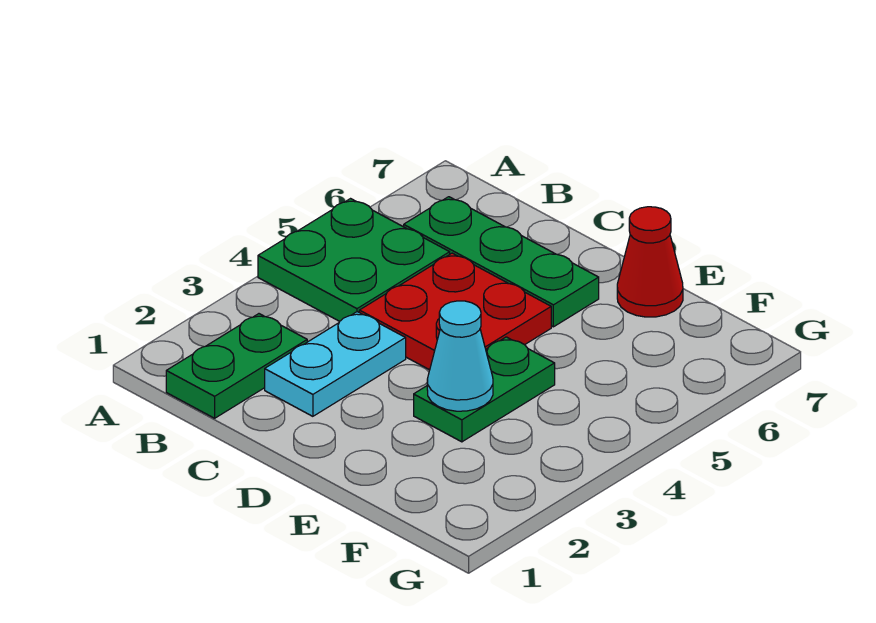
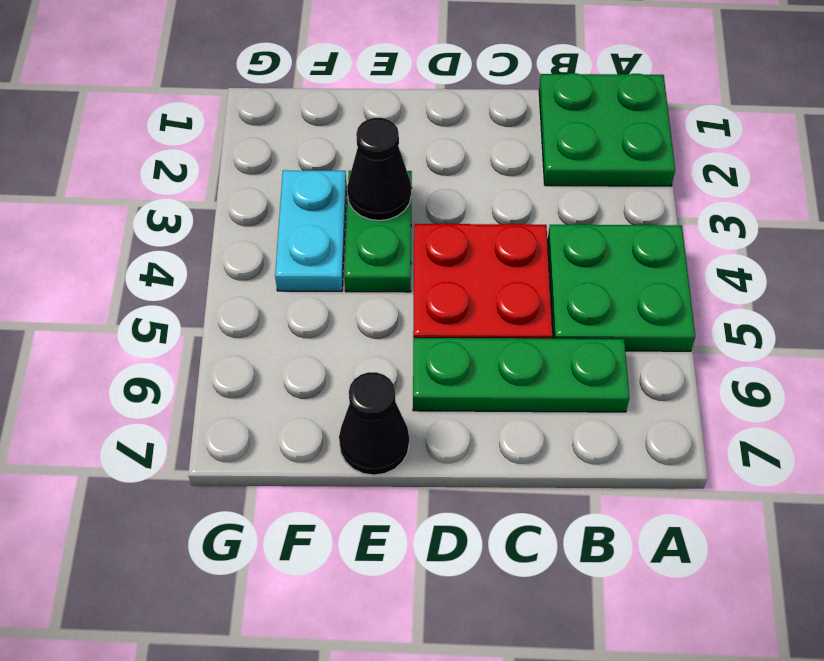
green plate B1:B2 level 1 -> green plate A1:B2 level 1
cyan plate C2:C3 level 1 -> cyan plate F3:F4 level 1
cyan cone E3 level 2 -> black cone E3 level 2
red cone E7 level 1 -> black cone E7 level 1

